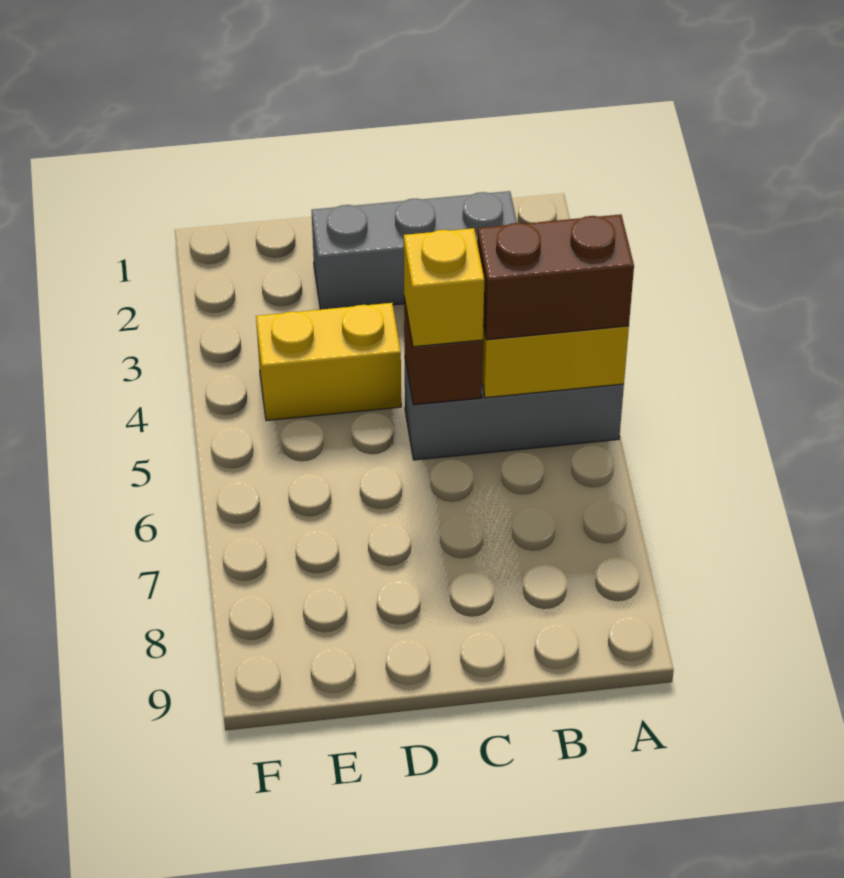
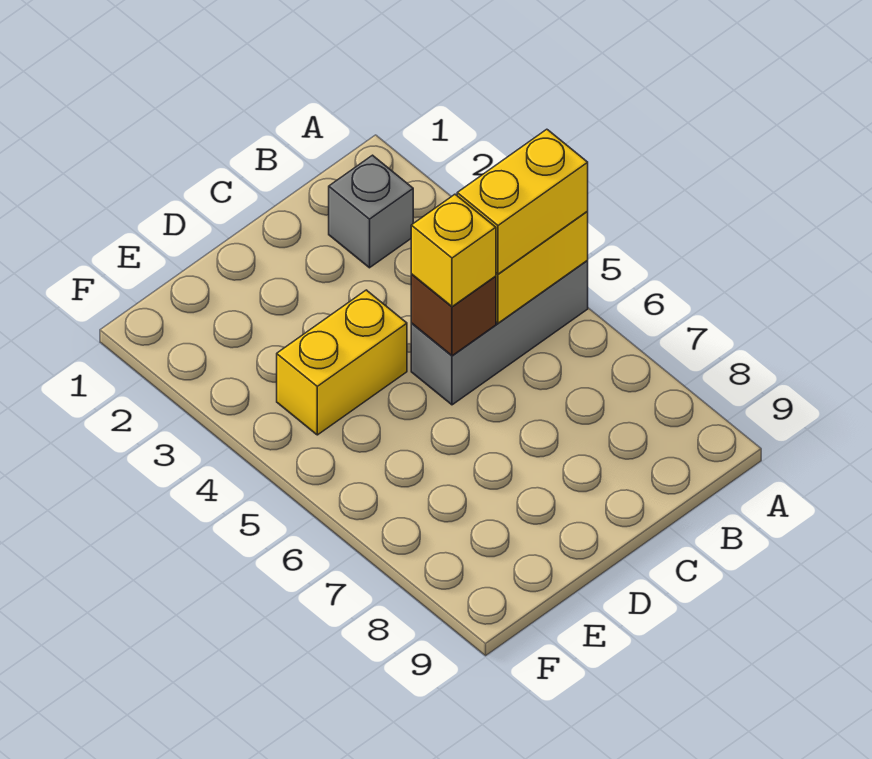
brown brick A5:B5 level 3 -> yellow brick A5:B5 level 3
grey brick B2:D2 level 1 -> grey brick B2 level 1

